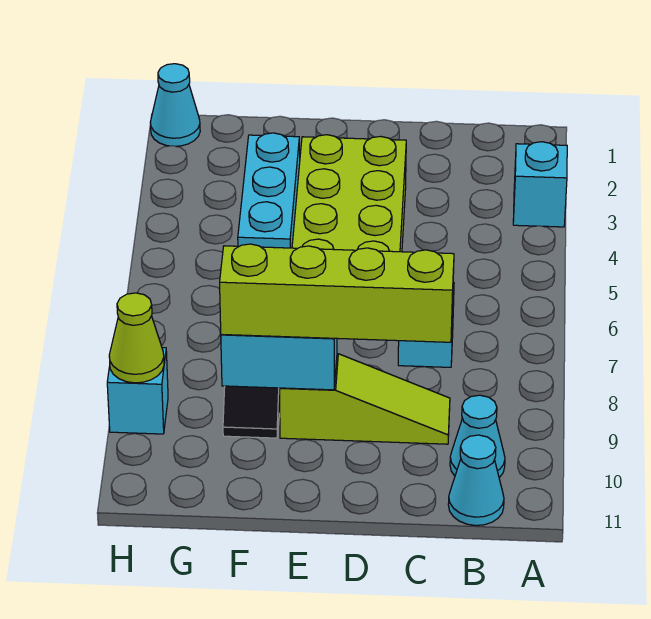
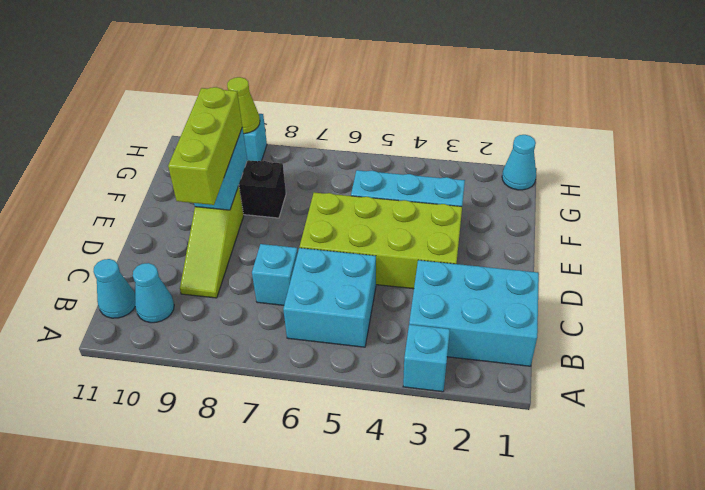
none -> cyan brick B1:C3 level 1
none -> cyan brick B5:C6 level 1
lime brick C9:F9 level 3 -> lime brick D9:F9 level 3

